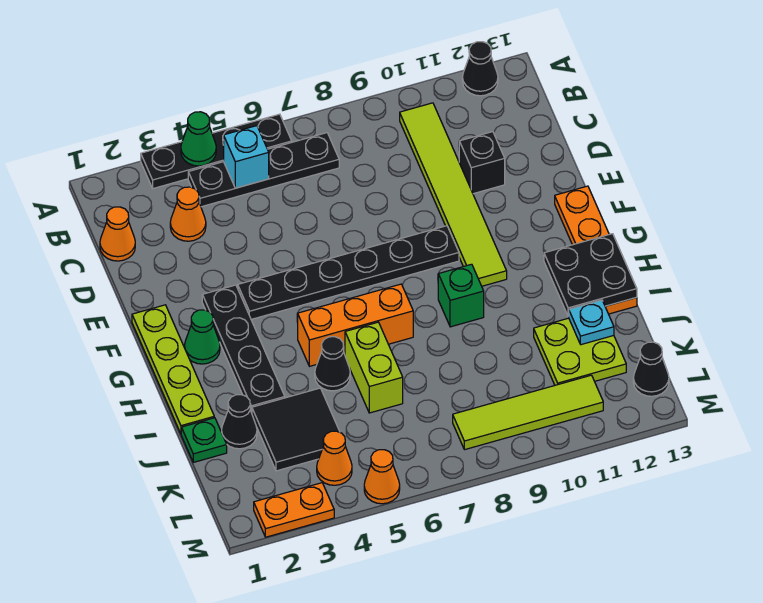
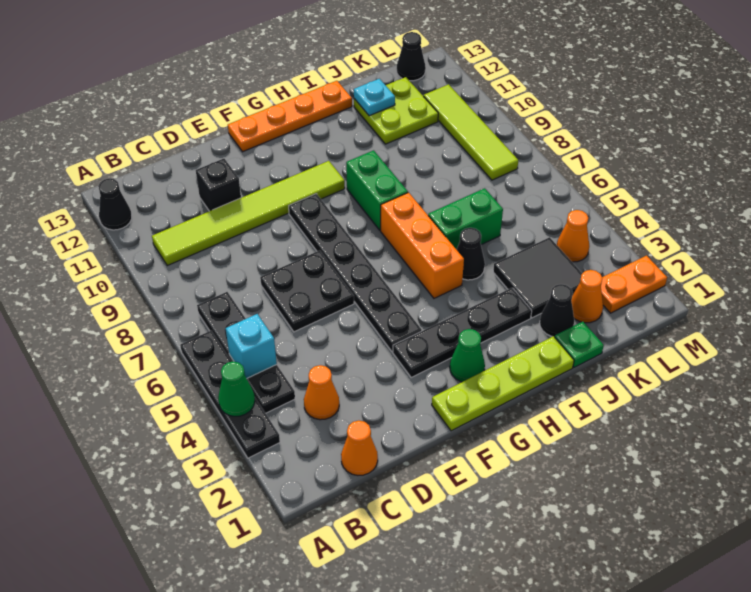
green brick H9 level 1 -> green brick H8:H9 level 1
black plate H12:I13 level 2 -> black plate D6:E7 level 1
lime brick I6:J6 level 1 -> green brick I6:J6 level 1
orange plate M2:M3 level 1 -> orange plate L2:M2 level 1
orange cone M5 level 1 -> orange cone K2 level 1

